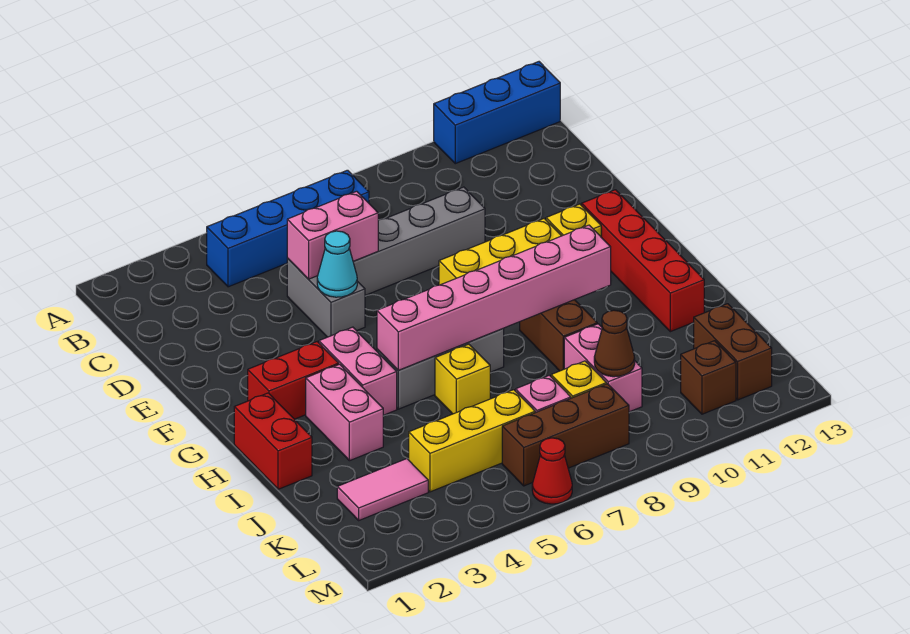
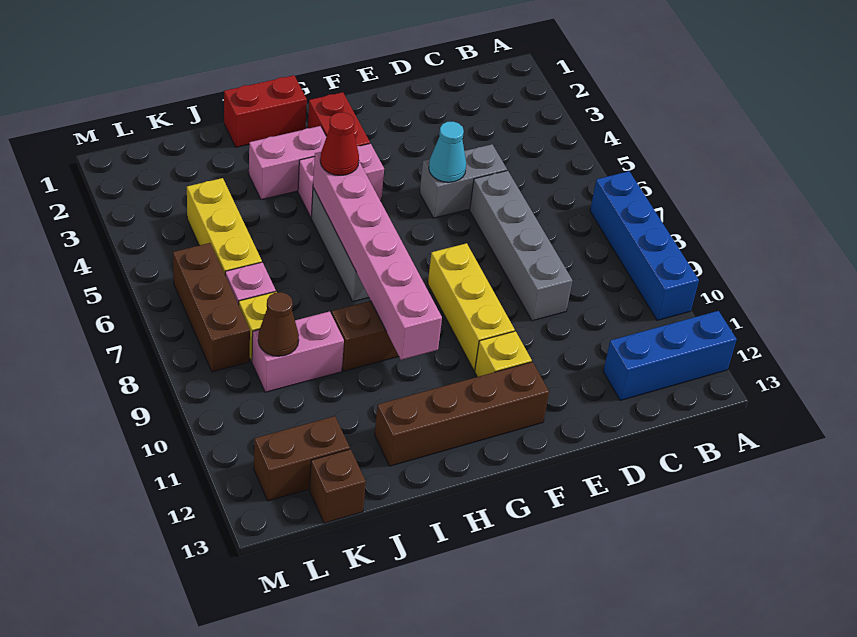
blue brick A11:A13 level 1 -> blue brick A12:C12 level 1
blue brick B4:B7 level 1 -> blue brick A7:A10 level 1
pink brick D5:D6 level 2 -> none
red brick F12:I12 level 1 -> brown brick F12:I12 level 1
yellow brick I6 level 1 -> none
pink tile K2:K3 level 1 -> none
brown brick L11 level 1 -> brown brick K13 level 1
red cone M6 level 1 -> red cone H5 level 3

